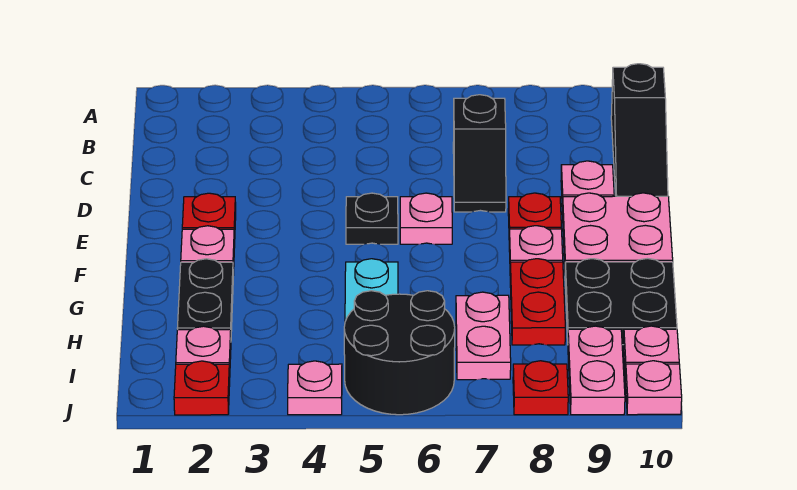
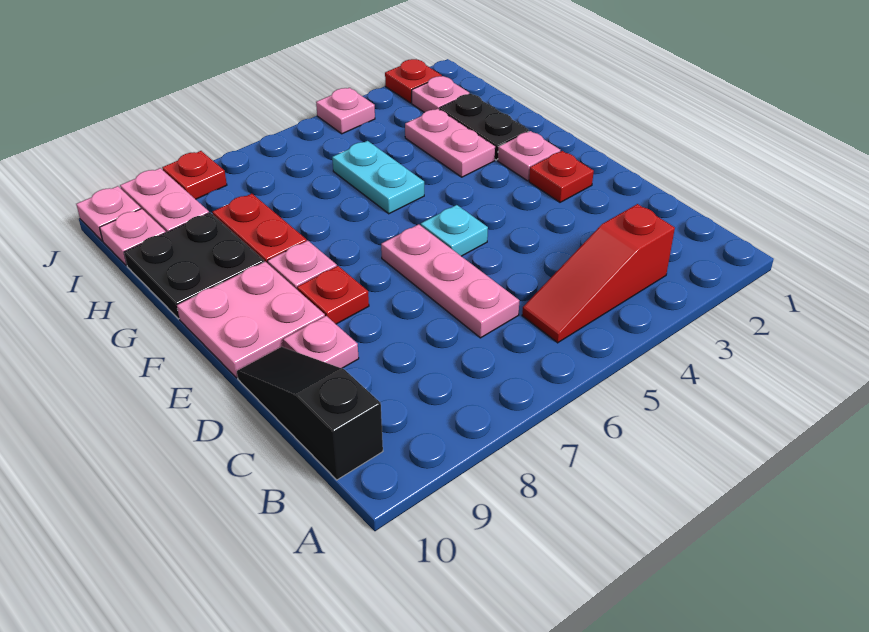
none -> red slope B3:B5 level 1 top 3
black slope C7:D7 level 1 top C -> none
black plate E5 level 1 -> cyan plate E5 level 1
pink plate E6 level 1 -> pink plate C6:E6 level 1
pink plate H7:I7 level 1 -> pink plate G3:H3 level 1
black round brick I5:J6 level 1 -> none

